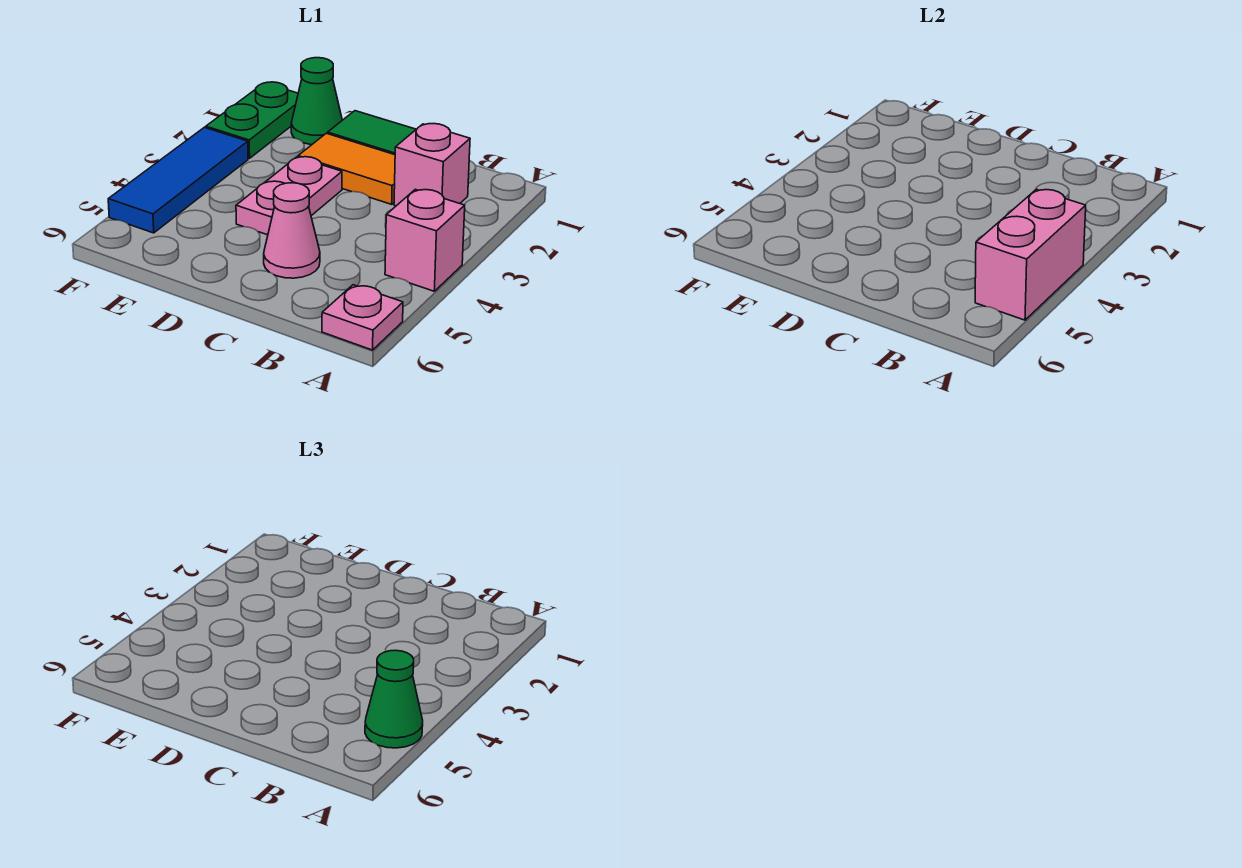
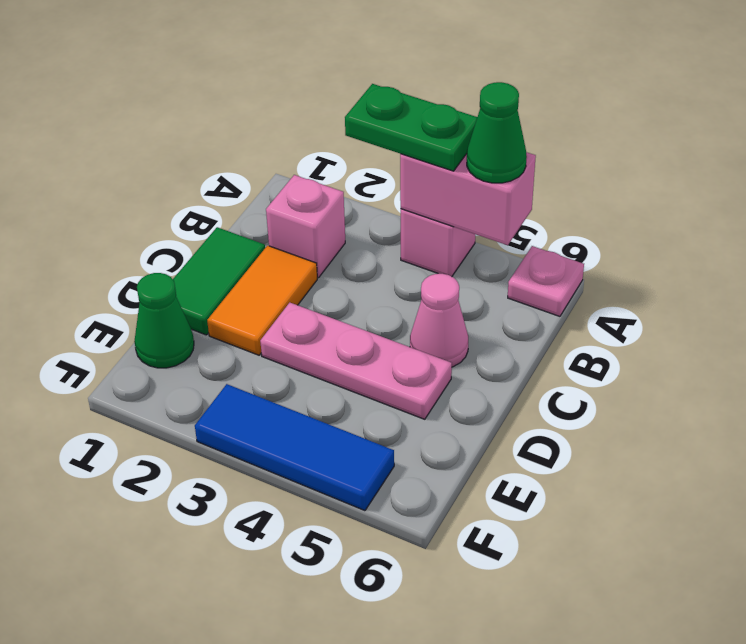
pink plate D3:D4 level 1 -> pink plate D3:D5 level 1
green plate F1:F2 level 1 -> green plate A3:A4 level 3

